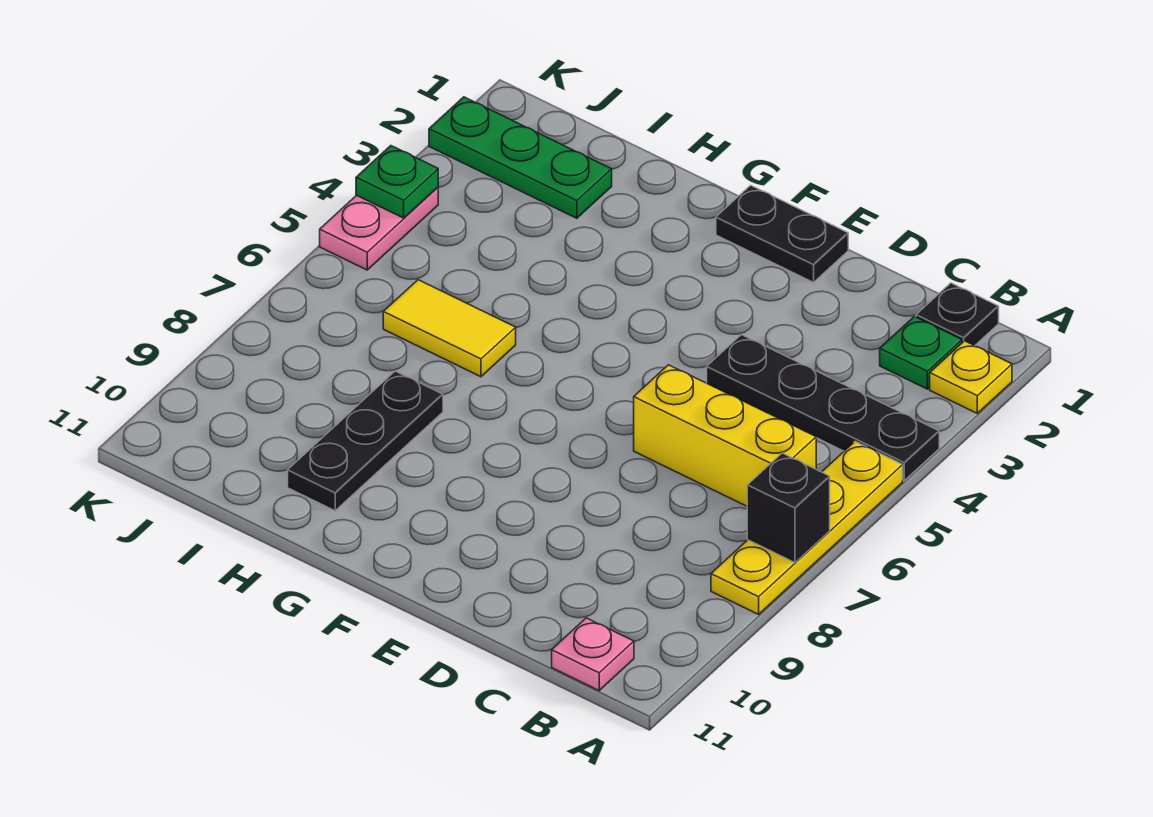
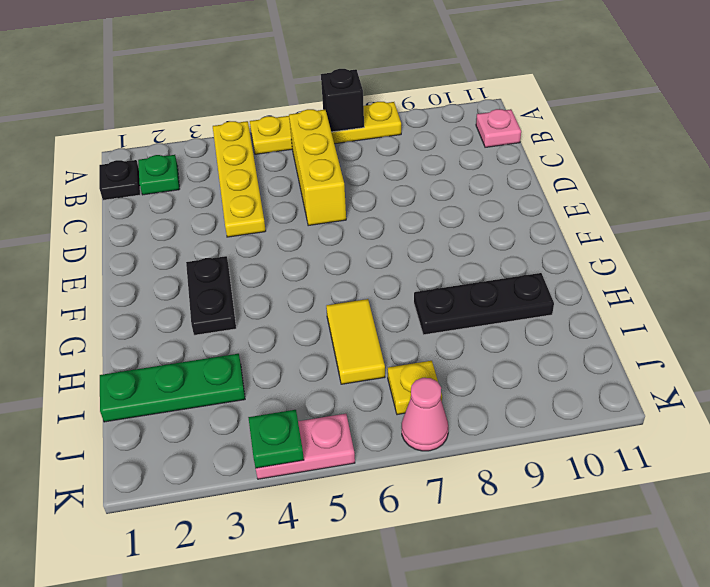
yellow plate A2 level 1 -> yellow plate J7 level 1
black plate A4:D4 level 1 -> yellow plate A4:D4 level 1
black plate E1:F1 level 1 -> black plate F3:G3 level 1
green plate I2:K2 level 1 -> green plate I1:I3 level 1
none -> pink cone K7 level 1

